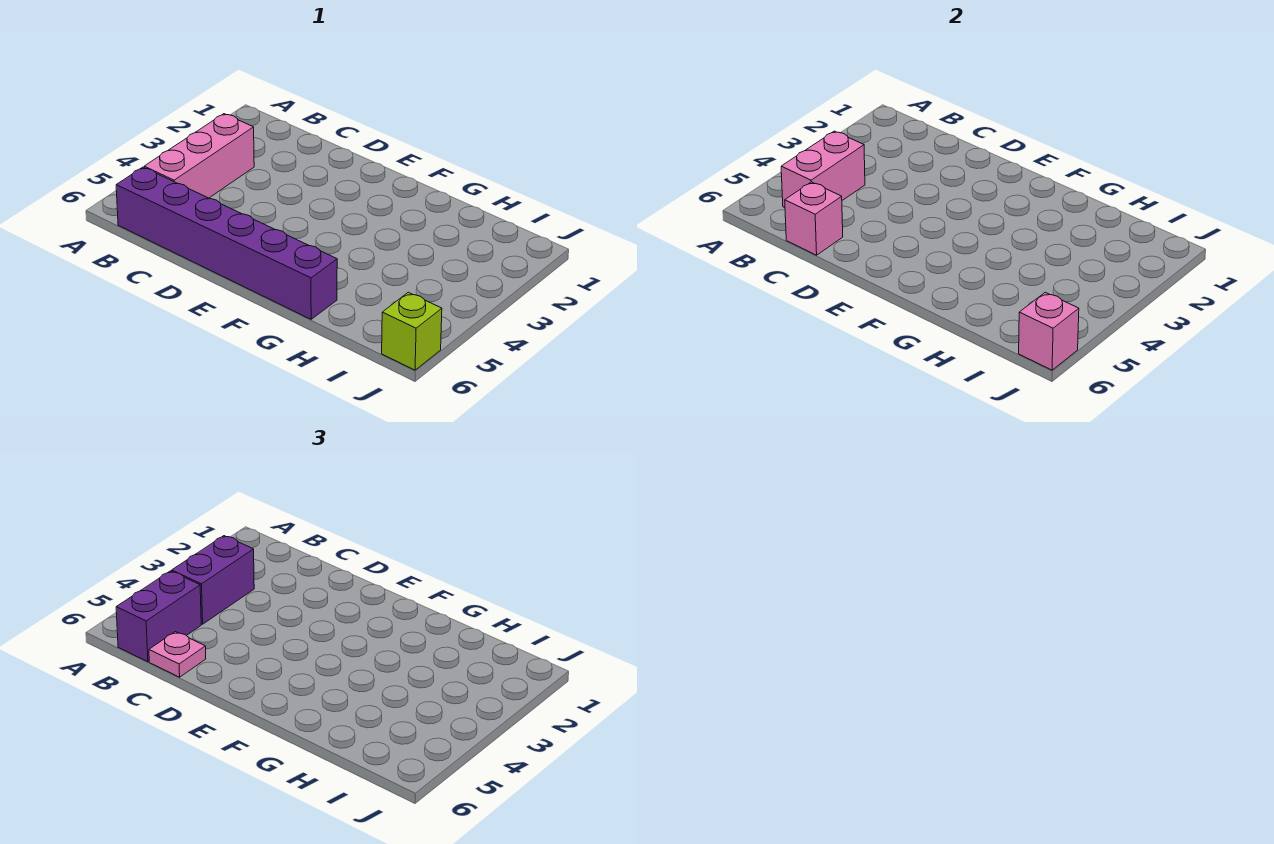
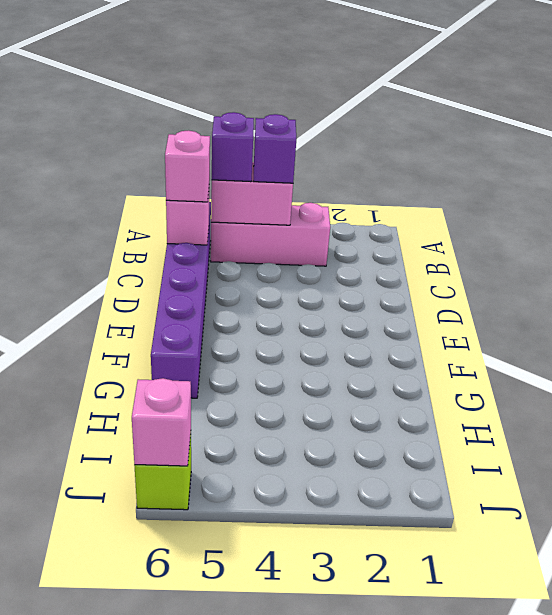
purple brick B3:B4 level 3 -> purple brick B4 level 3
purple brick B5:B6 level 3 -> purple brick B5 level 3
pink plate C6 level 3 -> pink brick C6 level 3

